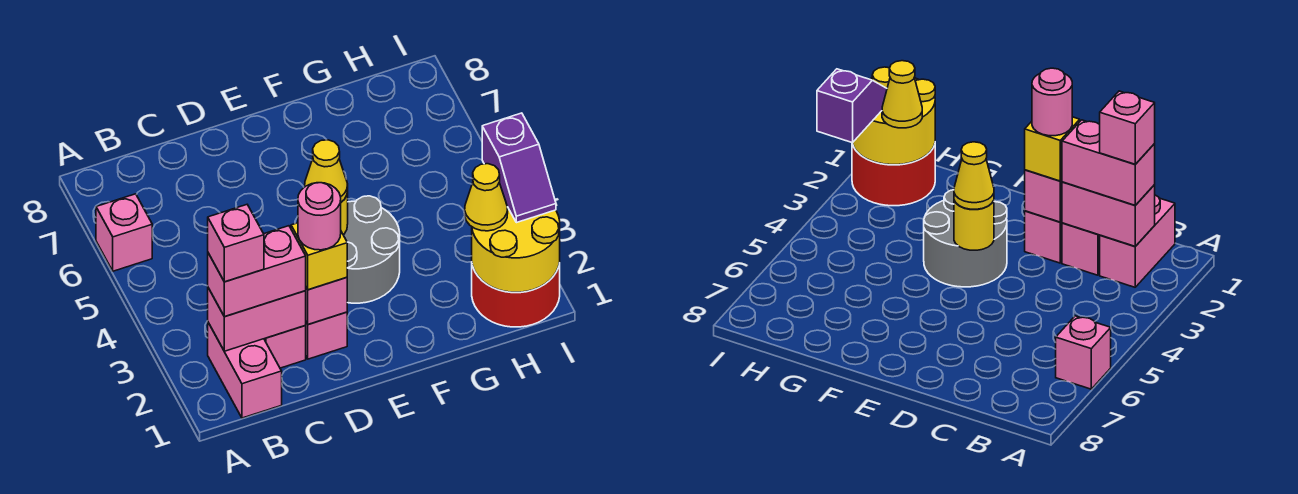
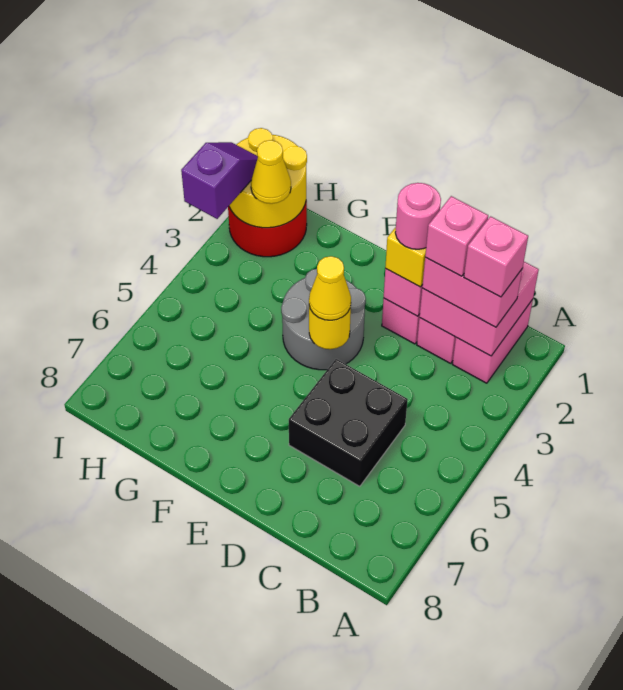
pink brick A6 level 1 -> pink brick C2 level 4
pink brick B2:C2 level 2 -> pink brick B1:C2 level 2
none -> black brick C5:D6 level 1

